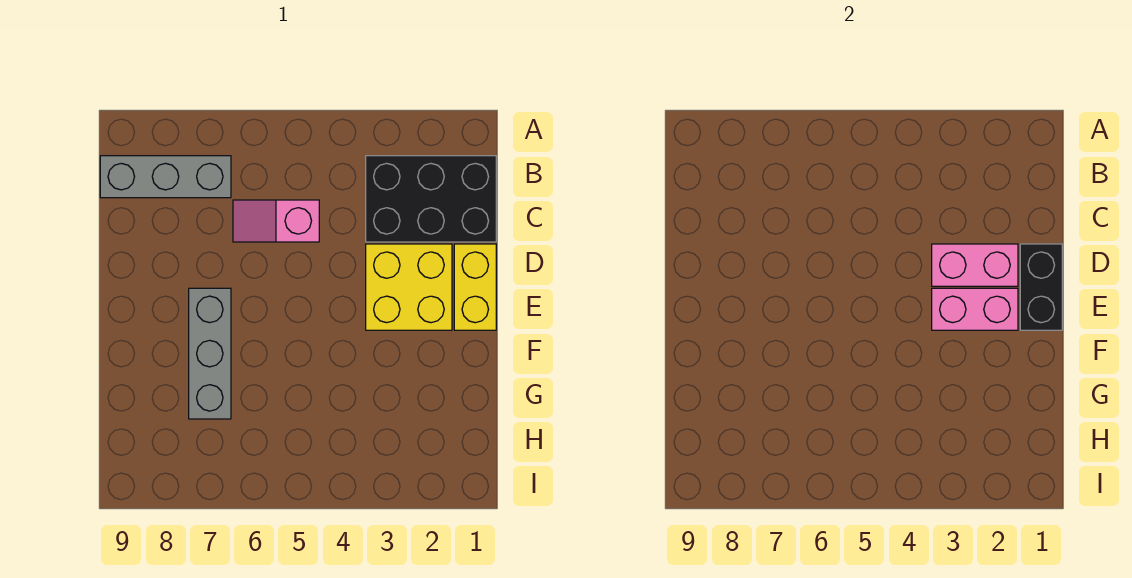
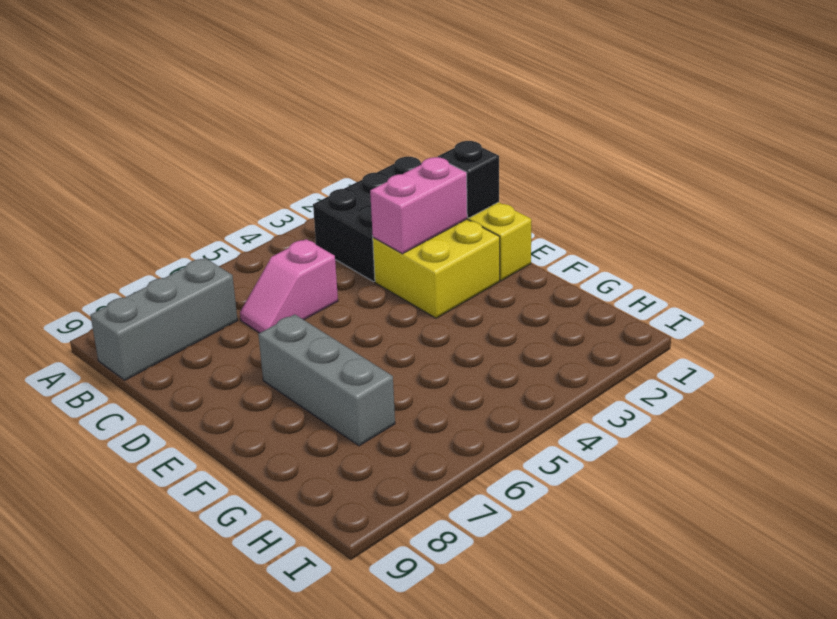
black brick D1:E1 level 2 -> black brick D1 level 2
pink brick E2:E3 level 2 -> none

